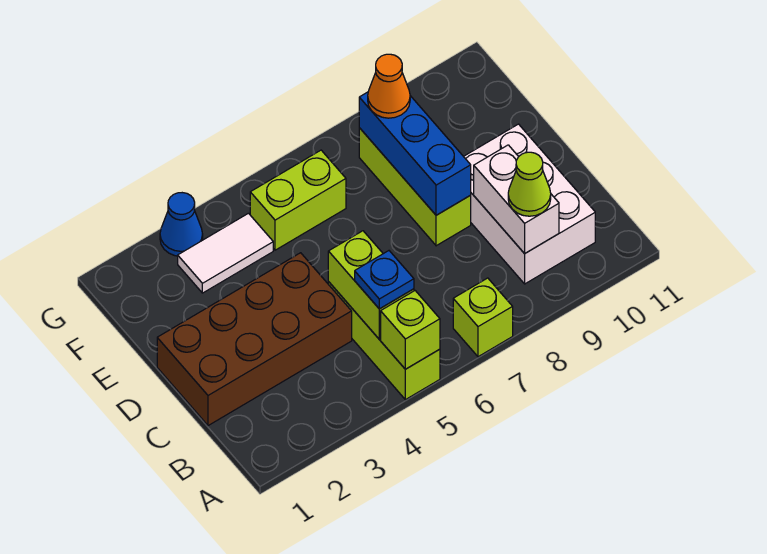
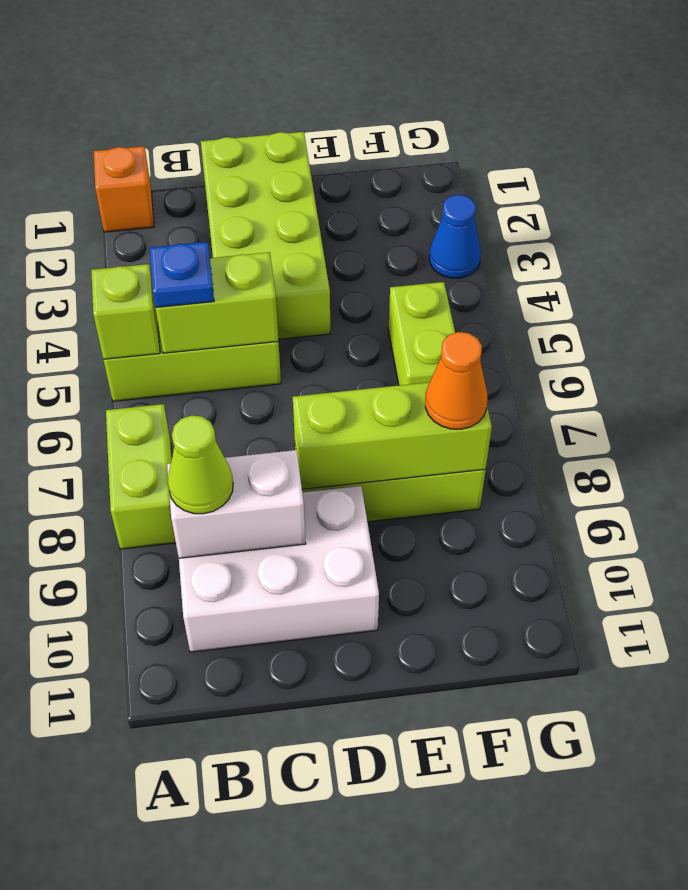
none -> orange brick A1 level 1
lime brick A7 level 1 -> lime brick A7:A8 level 1
brown brick C1:D4 level 1 -> lime brick C1:D4 level 1
blue brick D8:F8 level 2 -> lime brick D8:F8 level 2
white tile F3:F4 level 1 -> none

